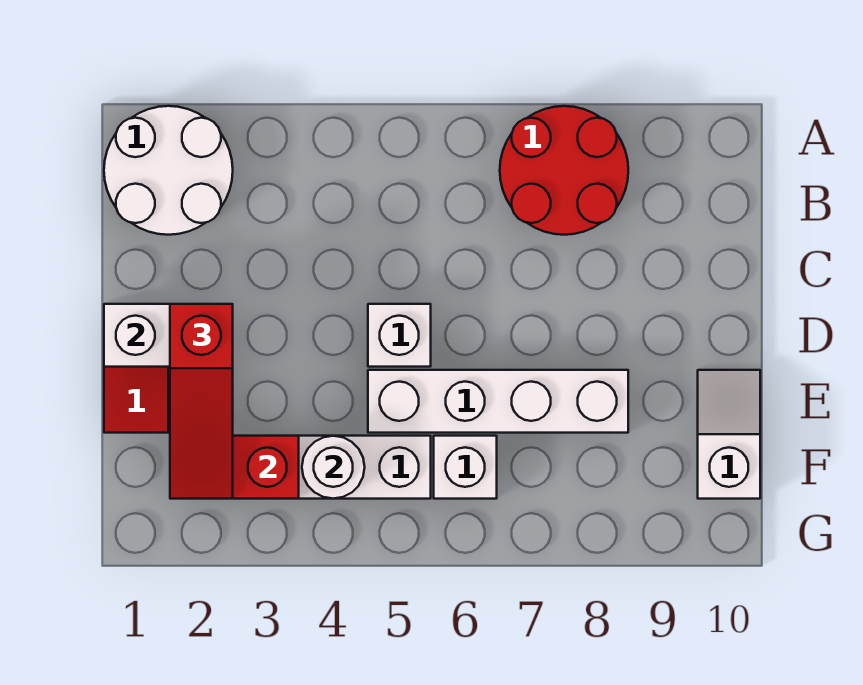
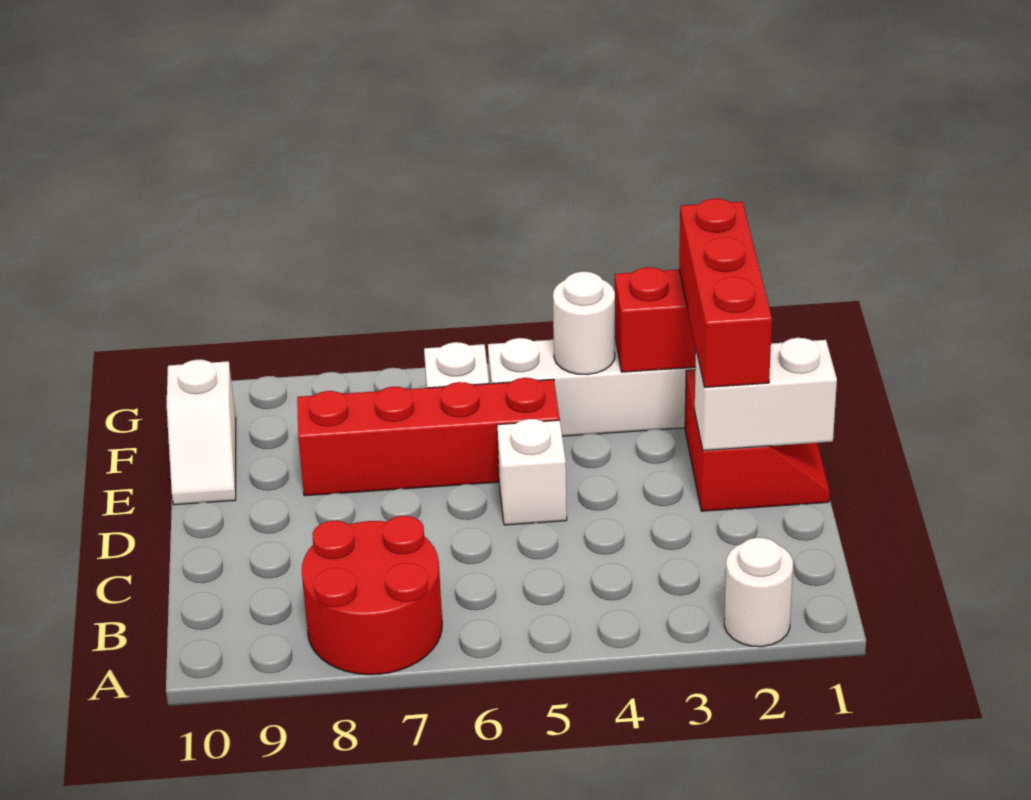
white round brick A1:B2 level 1 -> white round brick A2 level 1
red slope D2:F2 level 3 top D -> red brick D2:F2 level 3
white brick E5:E8 level 1 -> red brick E5:E8 level 1

